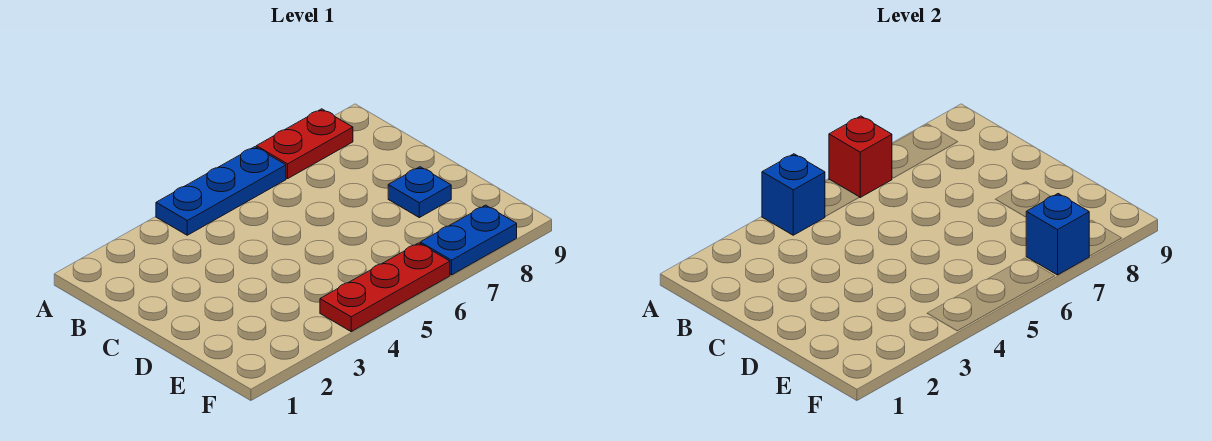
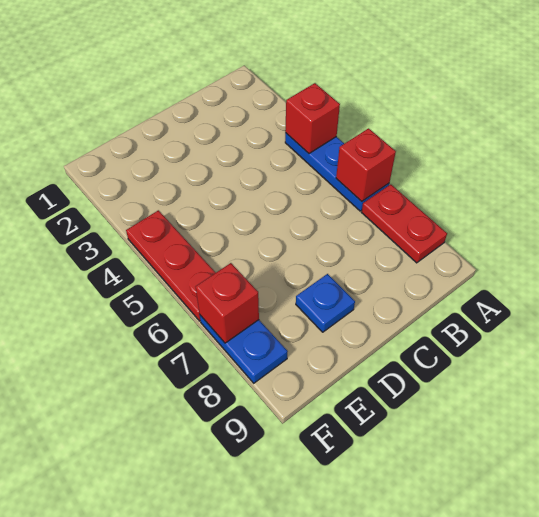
blue brick A4 level 2 -> red brick A4 level 2
blue brick F7 level 2 -> red brick F7 level 2

